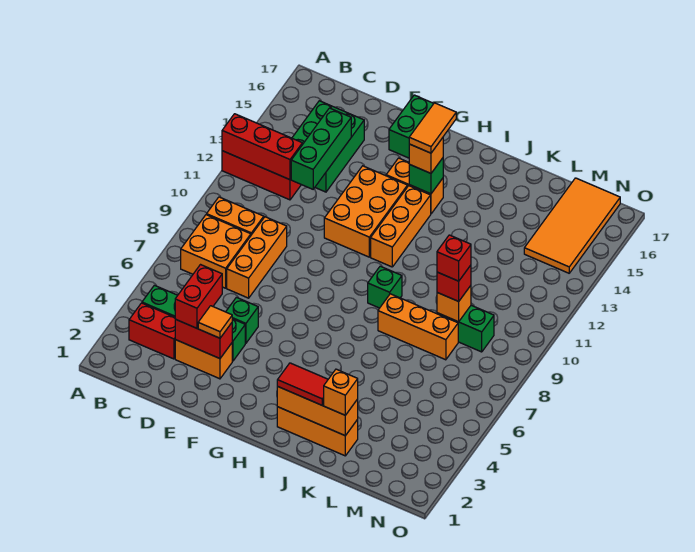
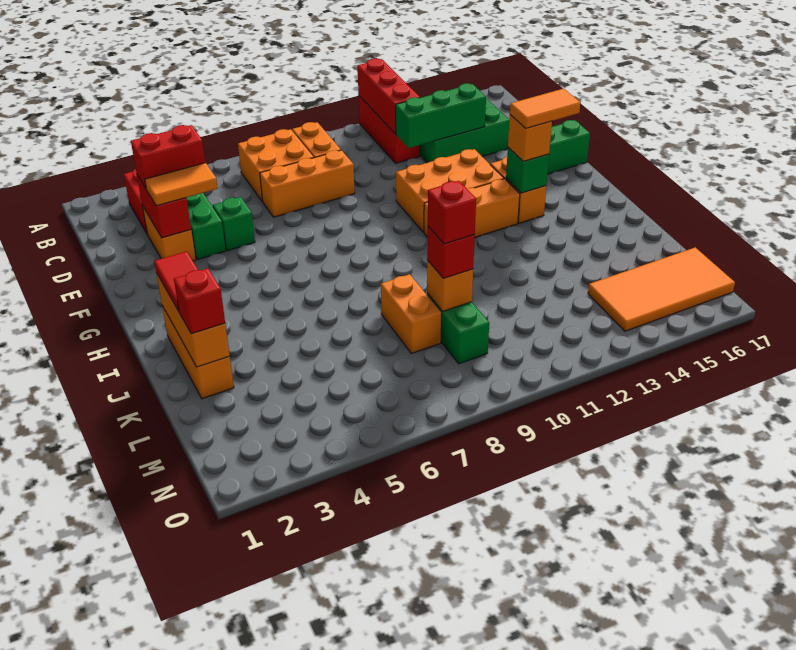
orange tile E3 level 3 -> orange tile E3:E4 level 3
green brick I9 level 1 -> none
orange brick J8:L8 level 1 -> orange brick K8:L8 level 1
orange brick K2 level 3 -> red brick K2 level 3

